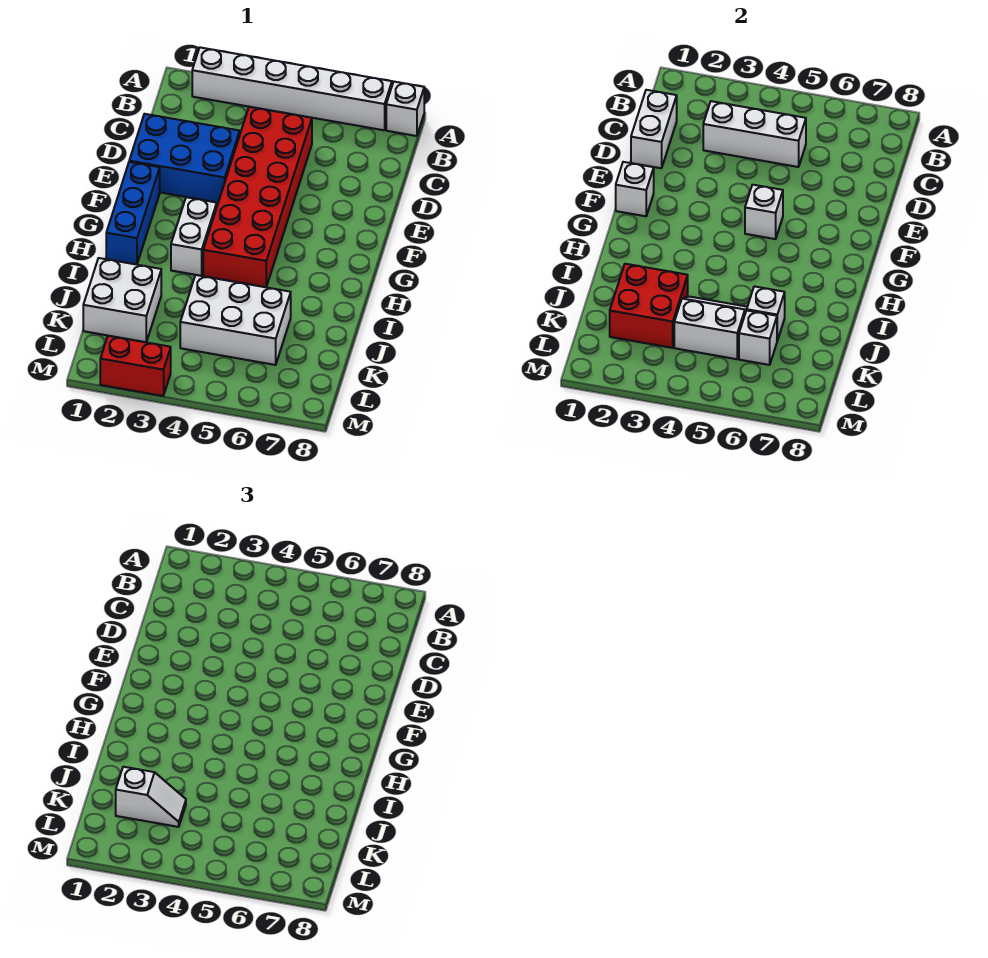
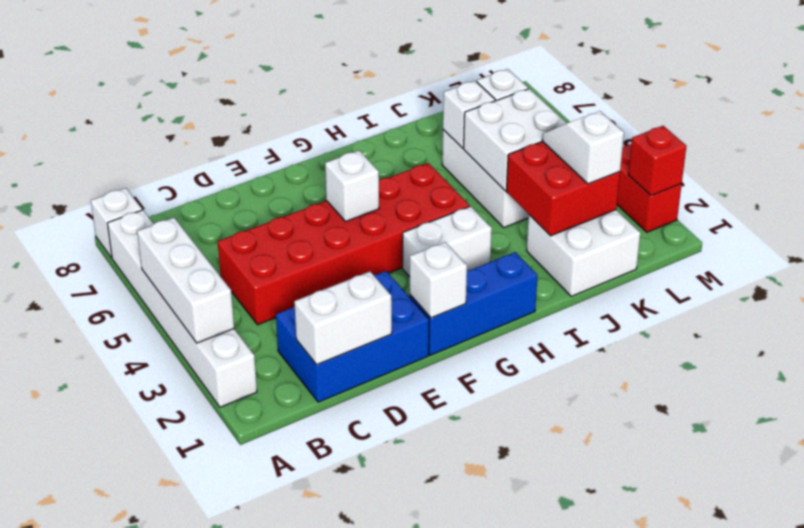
white brick C3:C5 level 2 -> white brick A3:A5 level 2
blue brick D1:E3 level 1 -> blue brick C1:E2 level 1
white slope J4:K5 level 2 top K -> white brick J4:K5 level 2
none -> red brick M2 level 2

